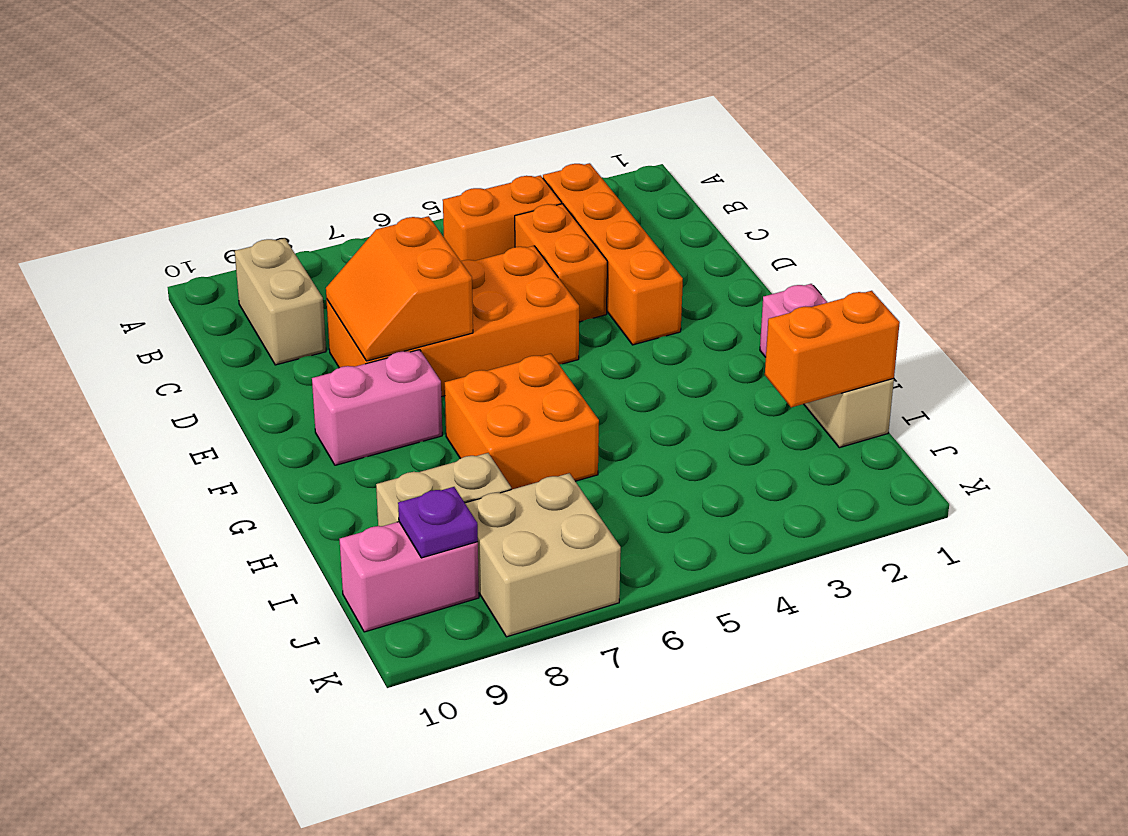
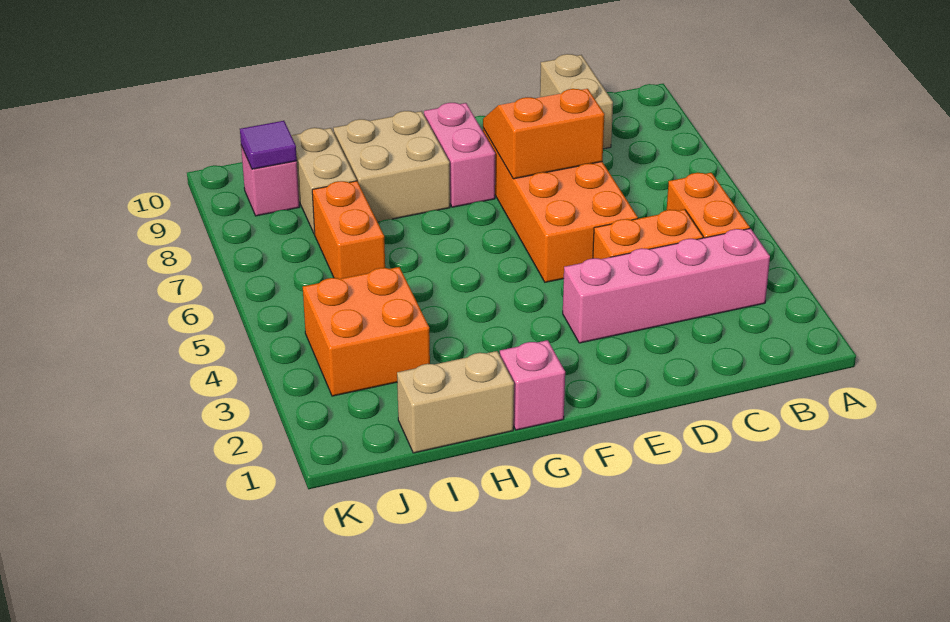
orange brick B3:E3 level 1 -> pink brick B3:E3 level 1
tan brick B9:C9 level 1 -> tan brick C9:C10 level 1
orange brick G6:H7 level 1 -> orange brick I3:J4 level 1
orange brick I1:I2 level 2 -> orange brick I6:I7 level 1
tan brick J7:K8 level 1 -> tan brick G8:H9 level 1
pink brick J9:J10 level 1 -> pink brick J9 level 1
purple plate J9 level 2 -> purple tile J9 level 2

